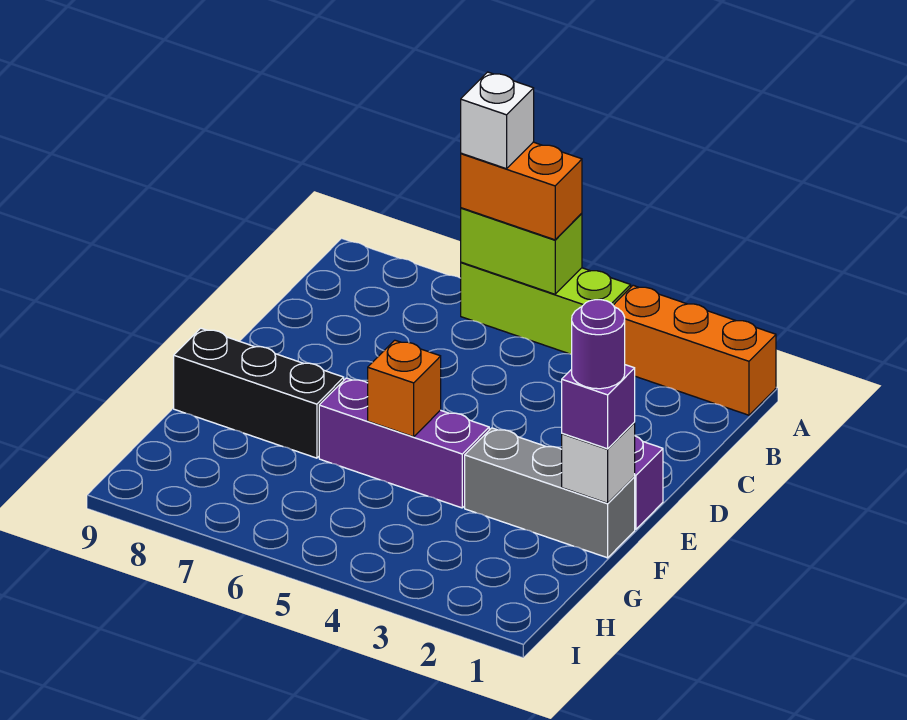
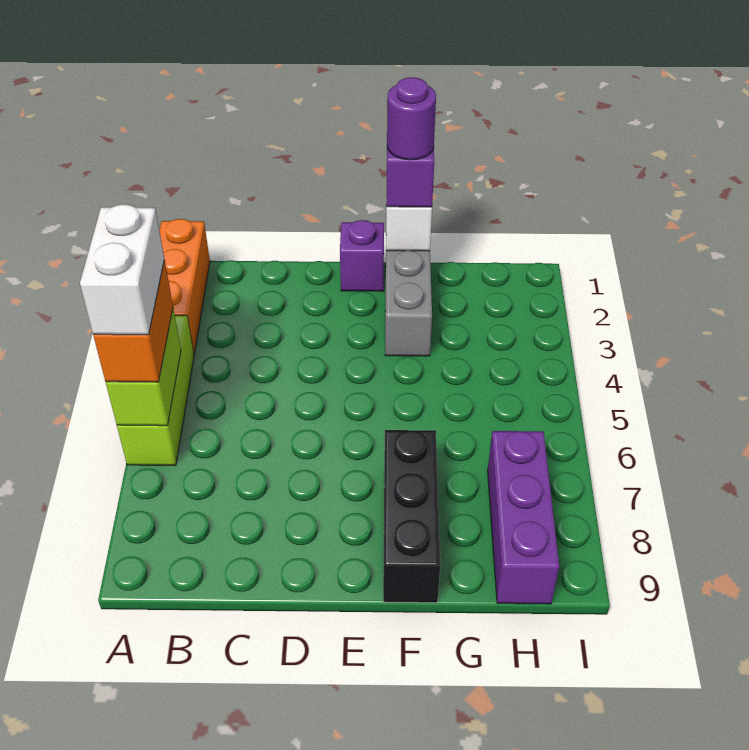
white brick A6 level 4 -> white brick A5:A6 level 4
purple brick F4:F6 level 1 -> purple brick H7:H9 level 1
orange brick F5 level 2 -> none

